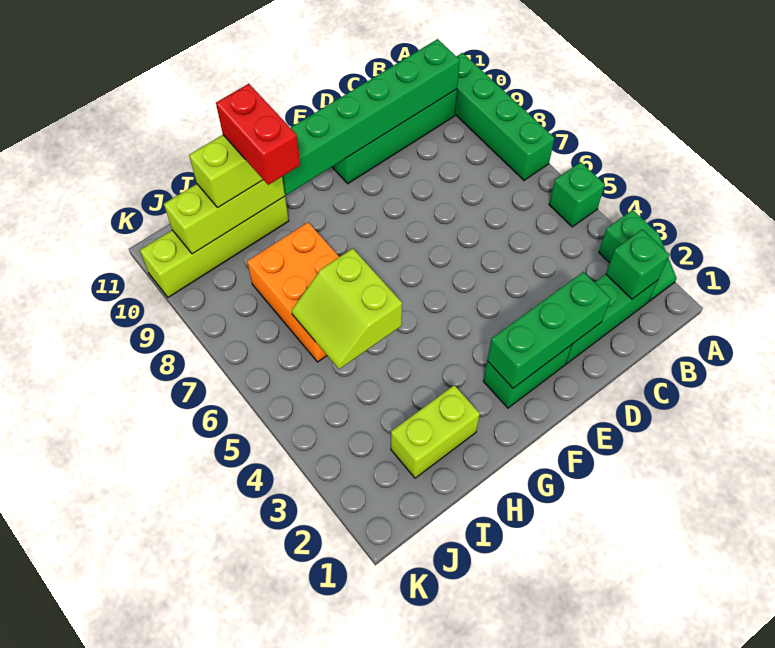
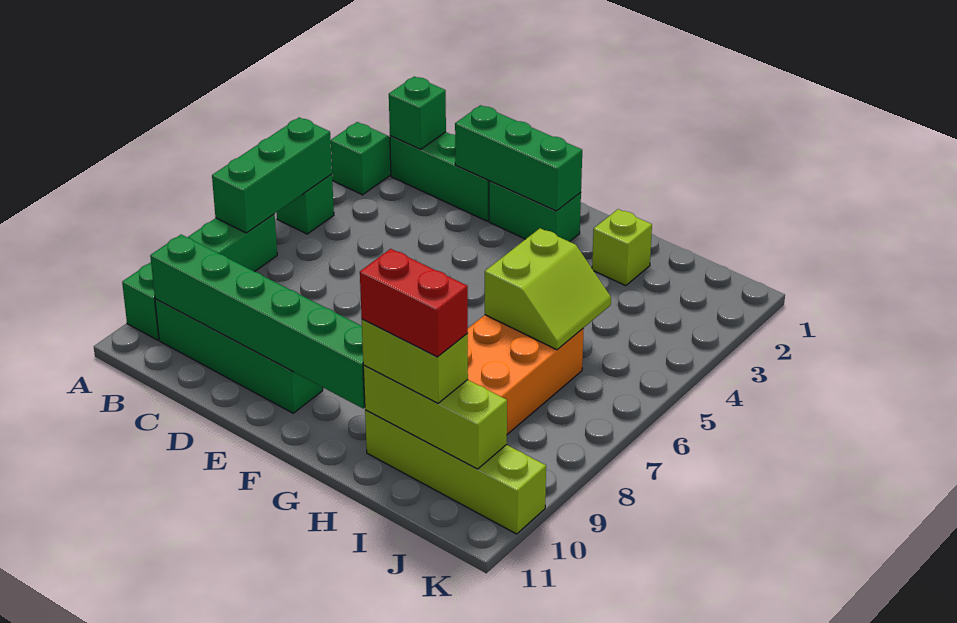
none -> green brick A5:A7 level 2
lime brick H2:I2 level 1 -> lime brick H2 level 1
red brick H9:H10 level 4 -> red brick H10:I10 level 4

